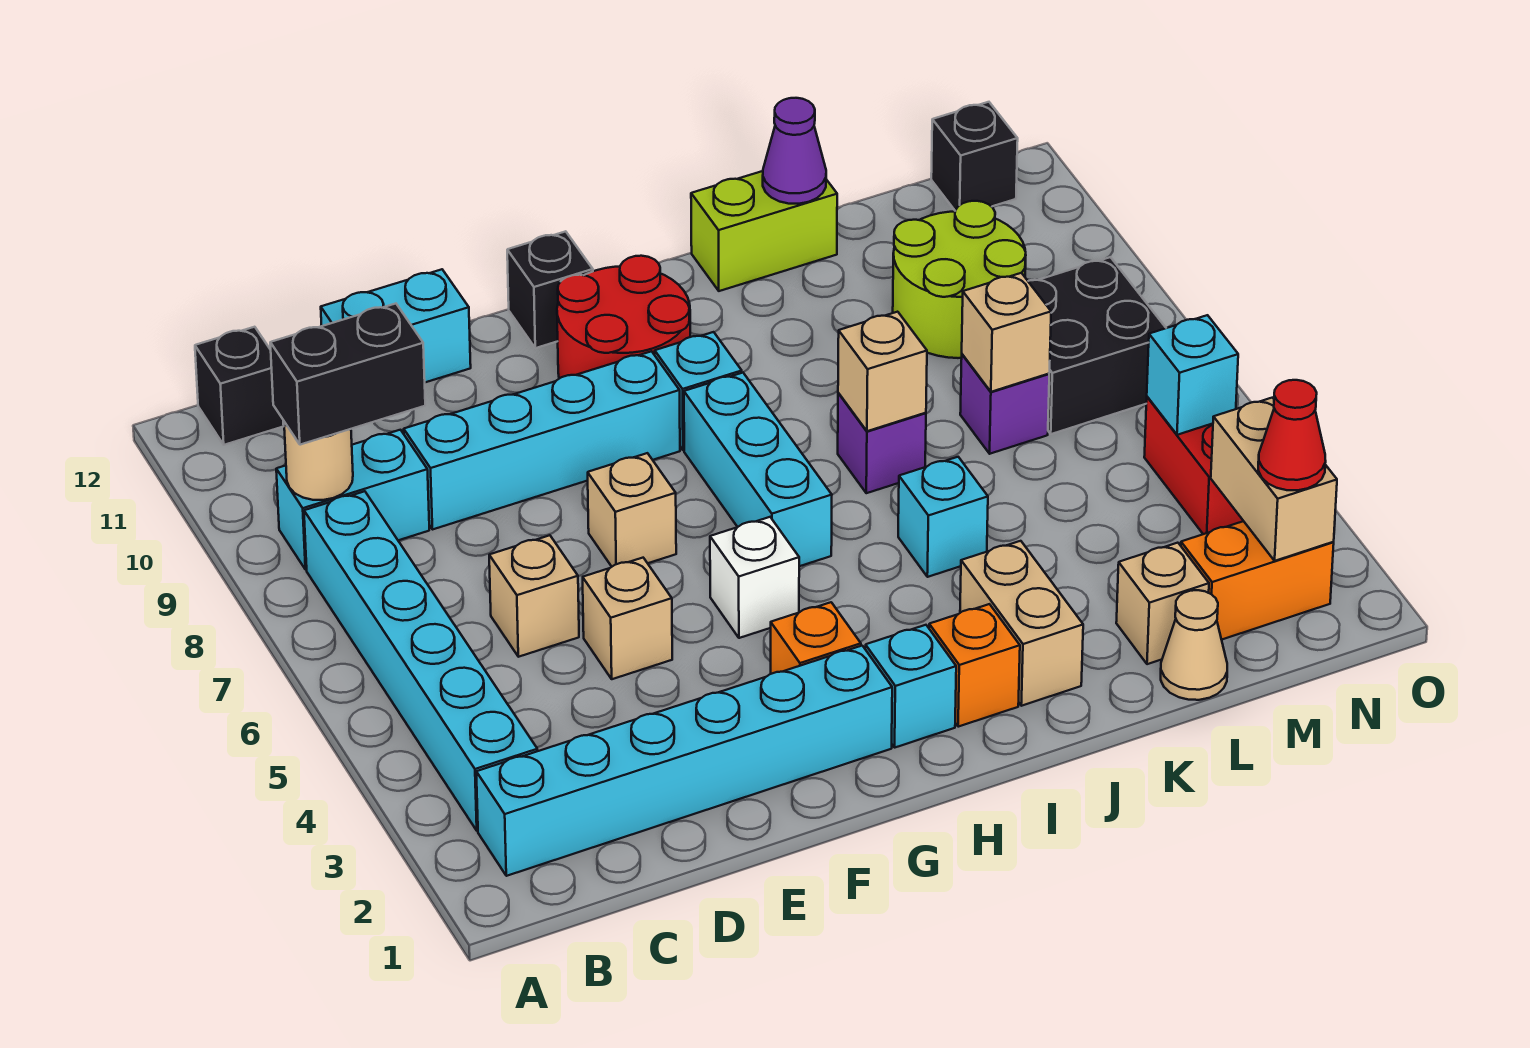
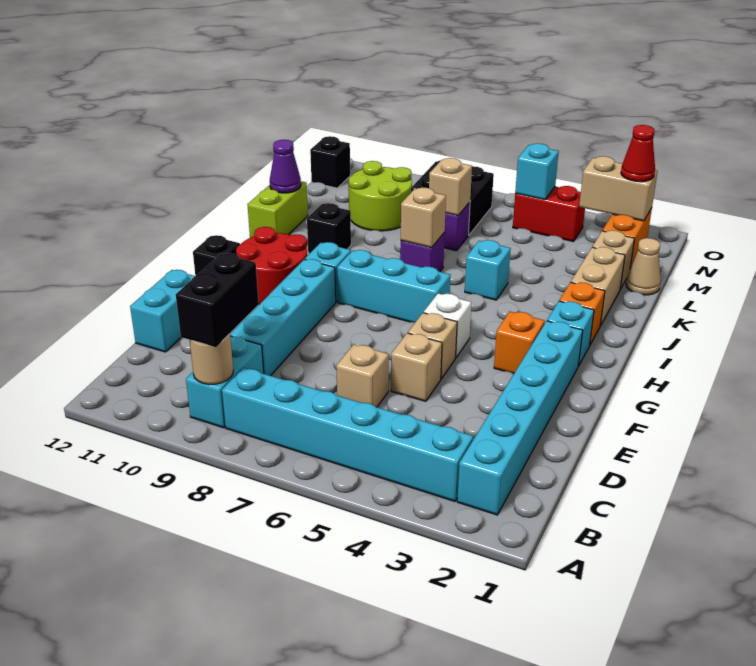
black brick B12 level 1 -> black brick J10 level 1
tan brick F7 level 1 -> tan brick F5 level 1
tan brick J2:J3 level 1 -> tan brick J2:K2 level 1

